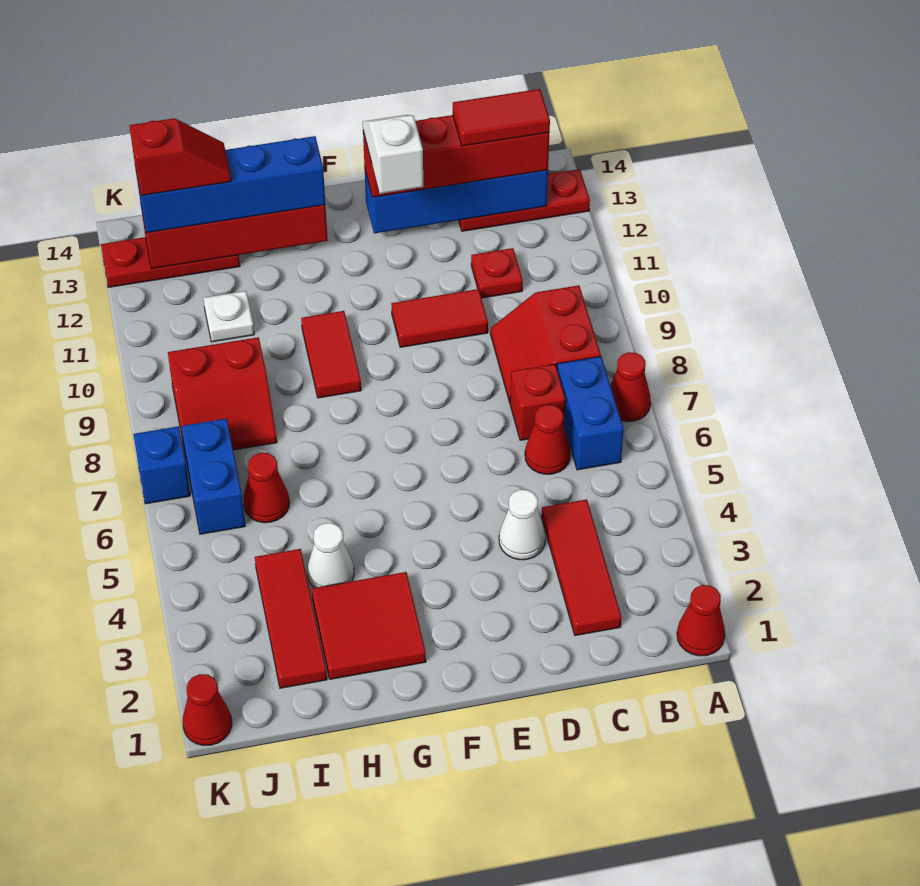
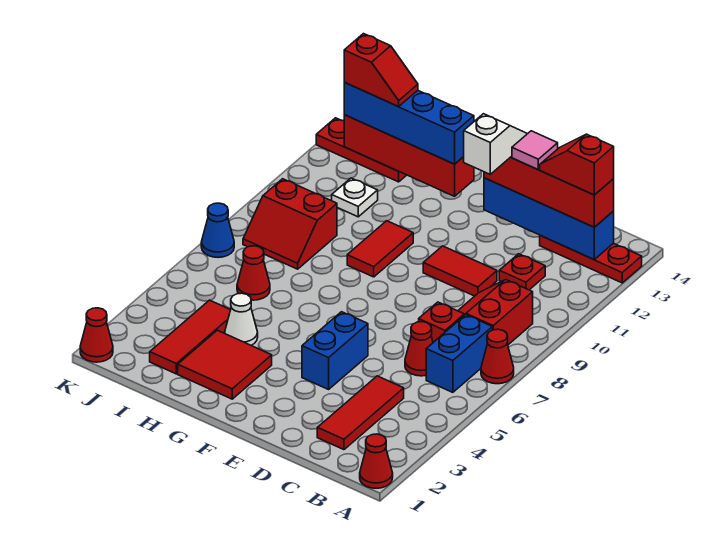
red tile B13:C13 level 4 -> red slope B13:C13 level 4 top B
white cone D4 level 1 -> none
none -> pink tile D13 level 4
blue brick J6:J7 level 1 -> blue brick E4:E5 level 1
blue brick K7 level 1 -> blue cone K7 level 1

